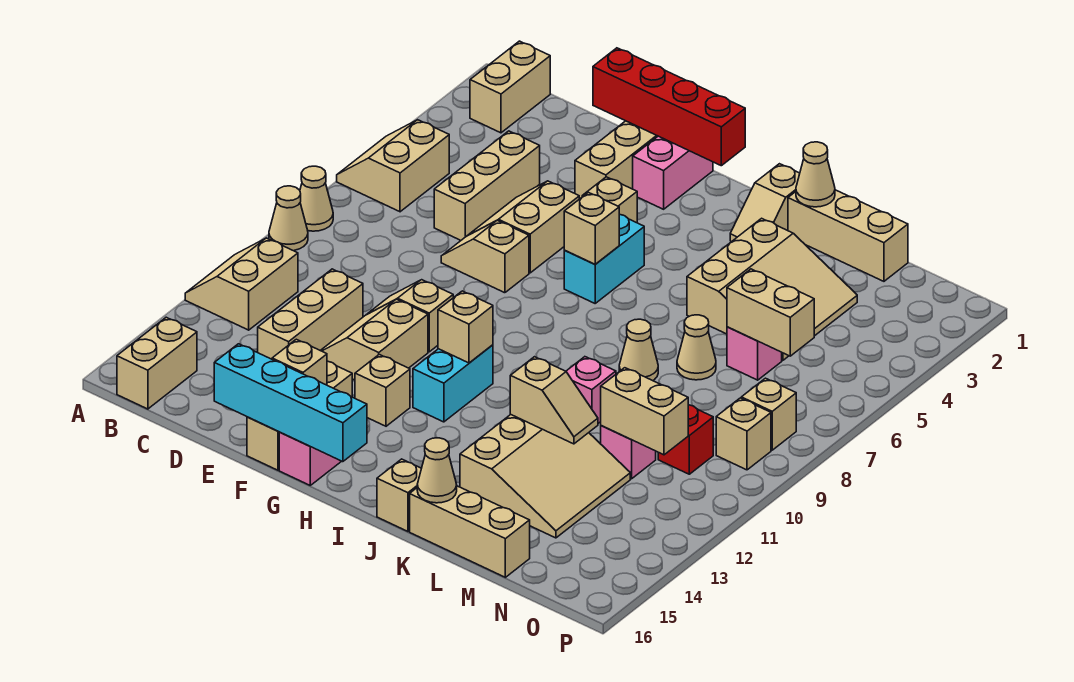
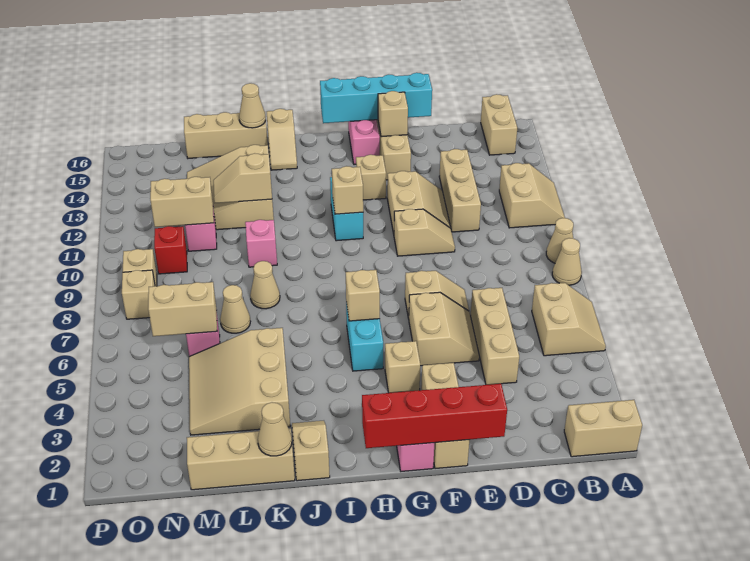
tan brick B1:B2 level 1 -> tan brick A1:B1 level 1

